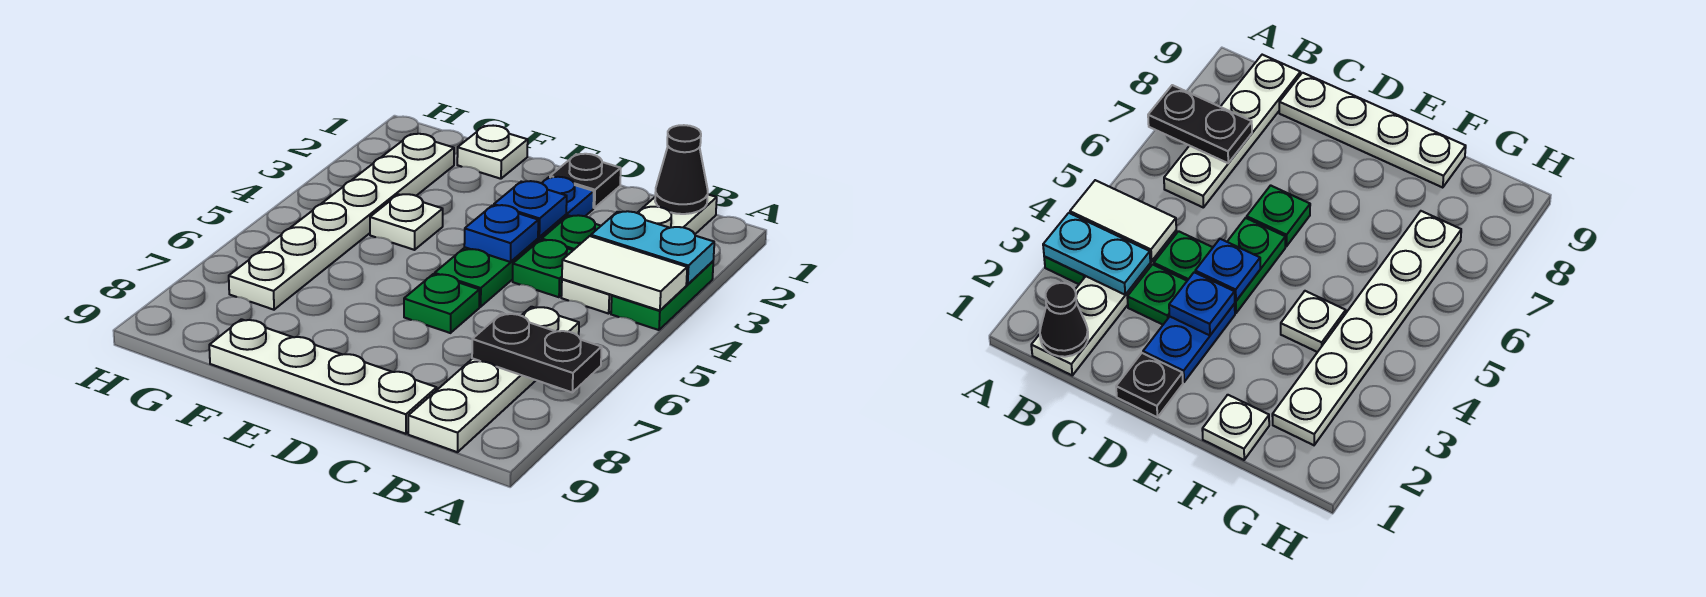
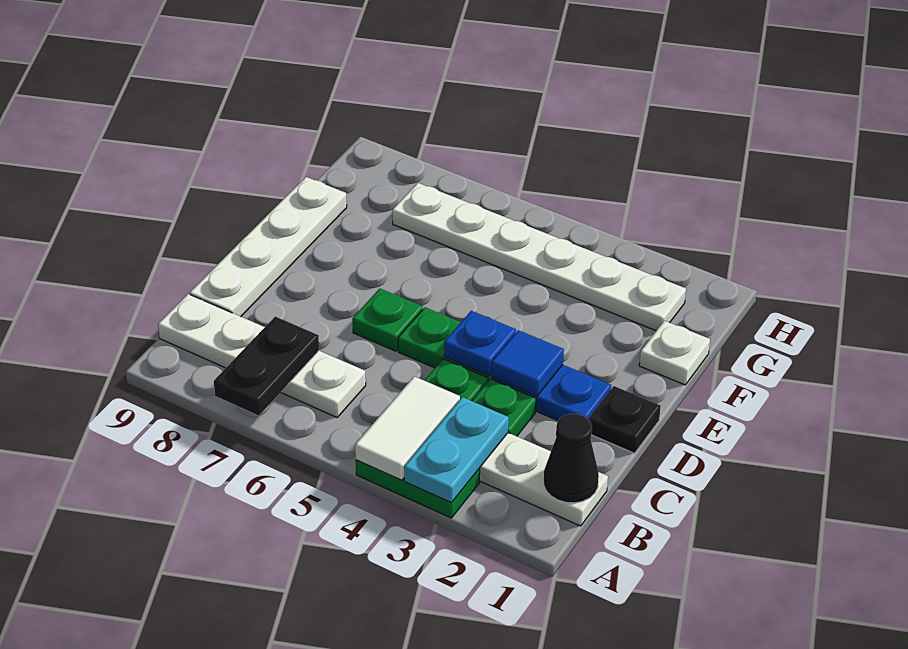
blue plate D3 level 2 -> blue tile D3 level 2
white plate F4 level 1 -> none

